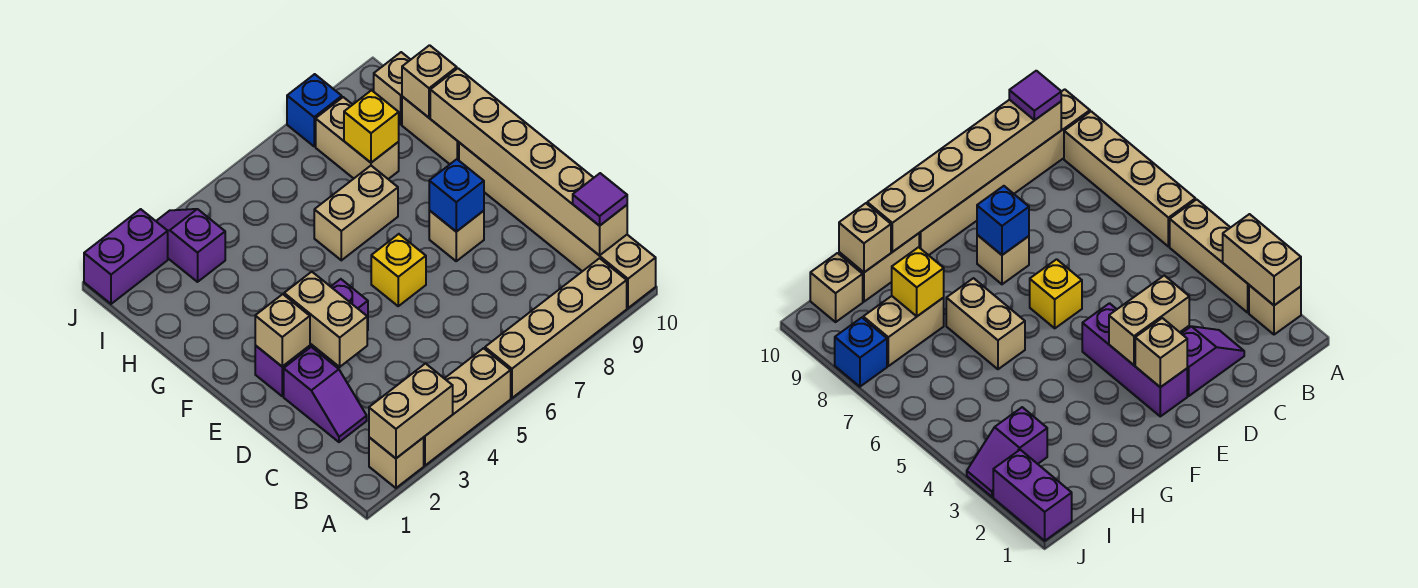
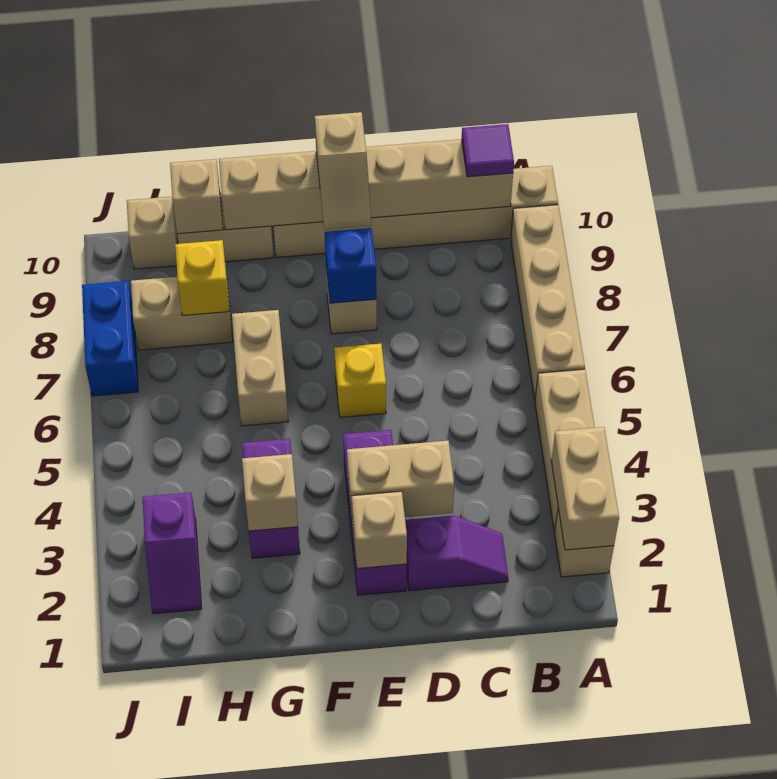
none -> tan slope E9:E10 level 3 top 10
none -> tan brick G3 level 2
purple slope I3:J3 level 1 top I -> purple slope I2:I3 level 1 top 3
purple brick J1:J2 level 1 -> purple brick G3:G4 level 1
blue brick J8 level 1 -> blue brick J7:J8 level 1

